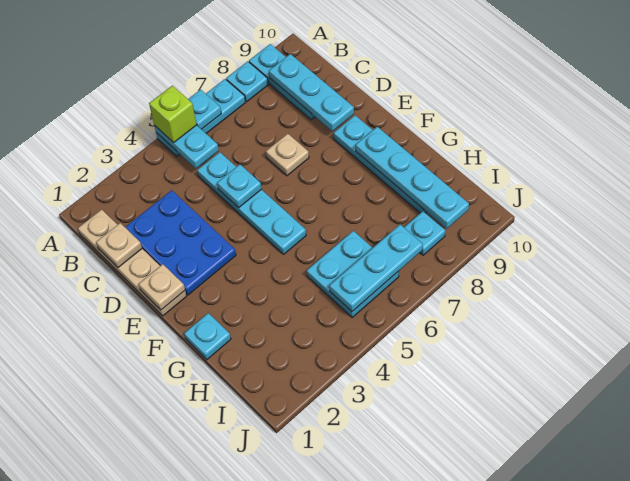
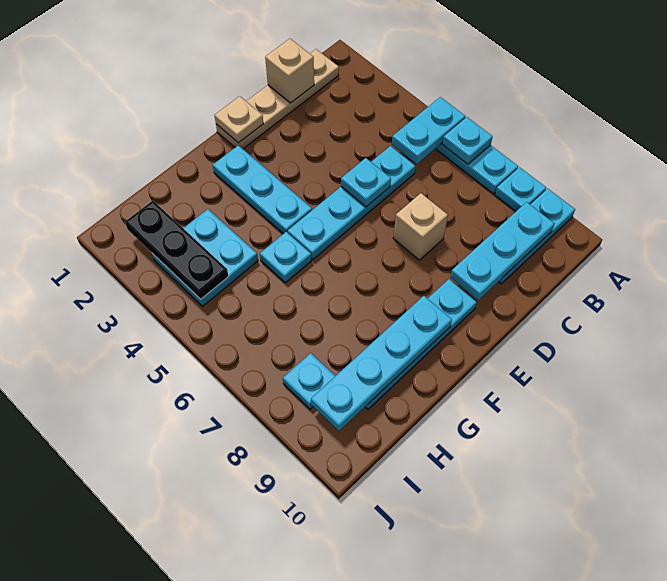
lime brick A5 level 3 -> none
tan plate C1 level 2 -> tan brick C1 level 2
blue plate C2:E3 level 1 -> none
tan plate D7 level 1 -> tan brick D7 level 1
cyan plate G1 level 1 -> cyan plate G5 level 1
cyan plate H5:I6 level 1 -> cyan plate H3:I4 level 1
none -> black plate I2:I4 level 2
cyan plate I5:I7 level 2 -> cyan plate F2:F4 level 1

